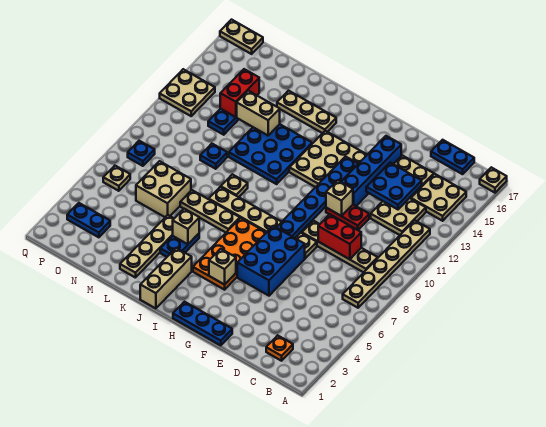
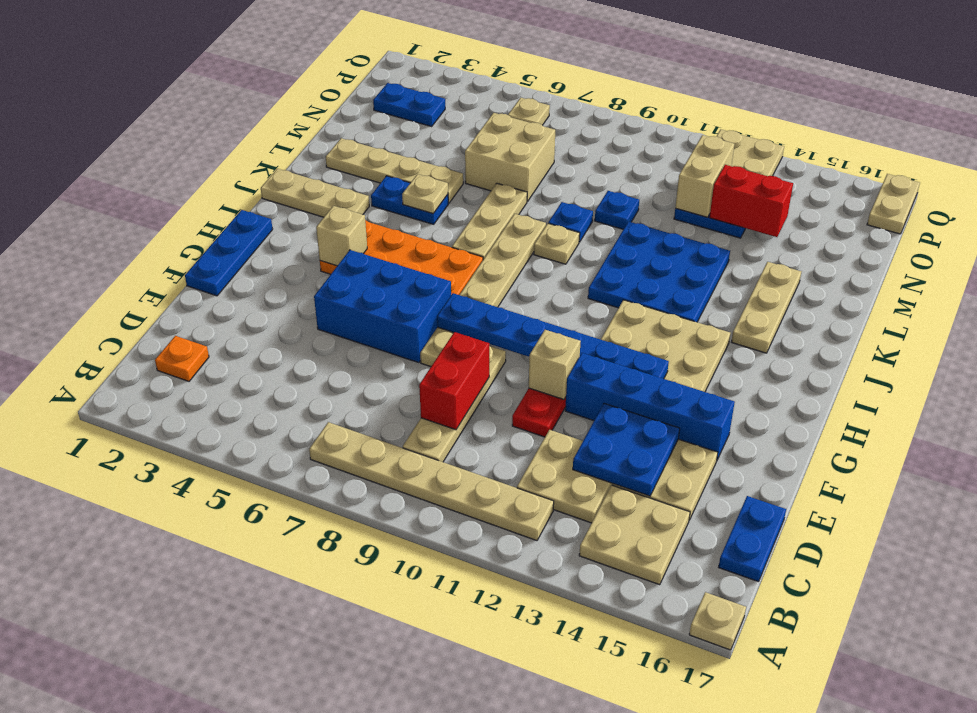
tan brick J1:J3 level 1 -> tan plate J1:J3 level 1
tan brick K5 level 2 -> tan plate K5 level 2
tan brick L13:M13 level 2 -> tan brick N12:O12 level 2
blue plate O3:P3 level 1 -> blue plate O2:O3 level 1
blue plate P8 level 1 -> blue plate L9 level 1

